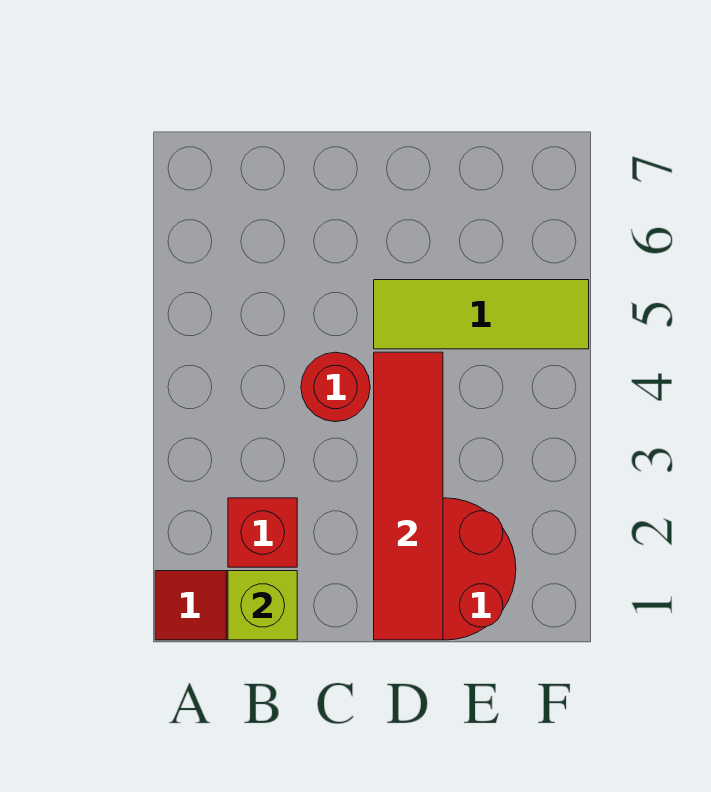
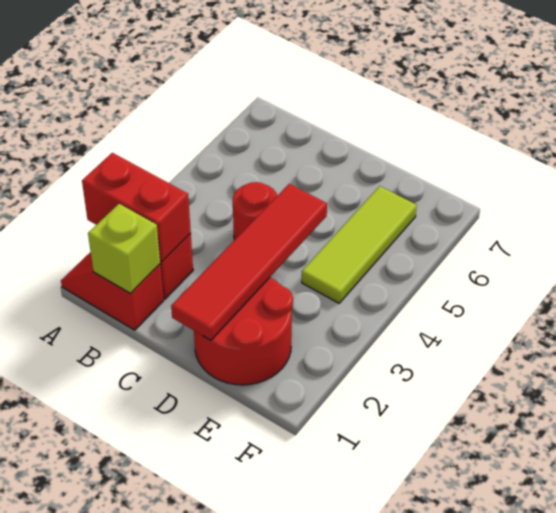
none -> red brick A2:B2 level 2
lime tile D5:F5 level 1 -> lime tile E4:E6 level 1

